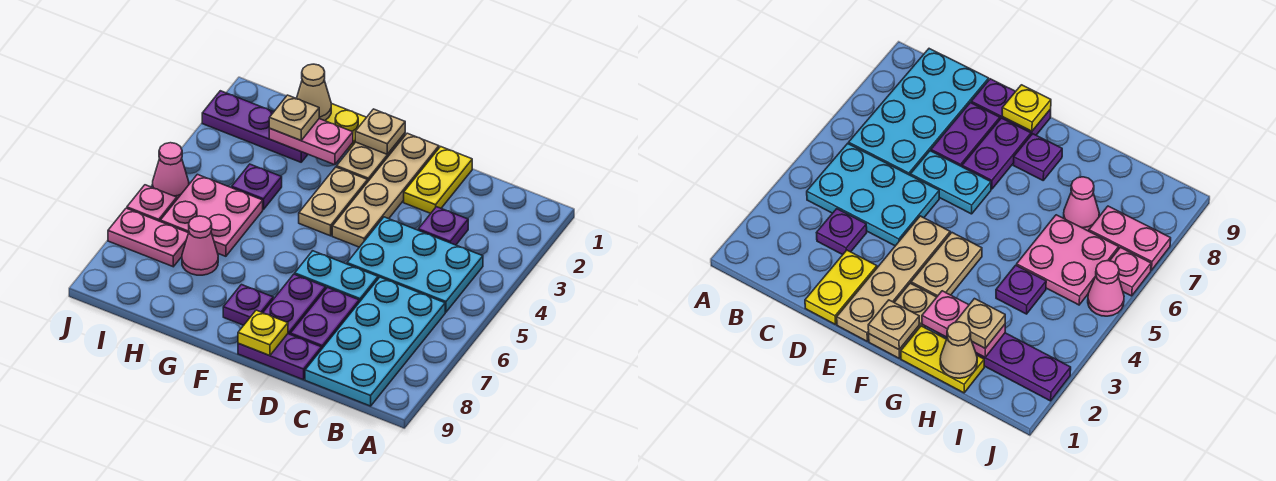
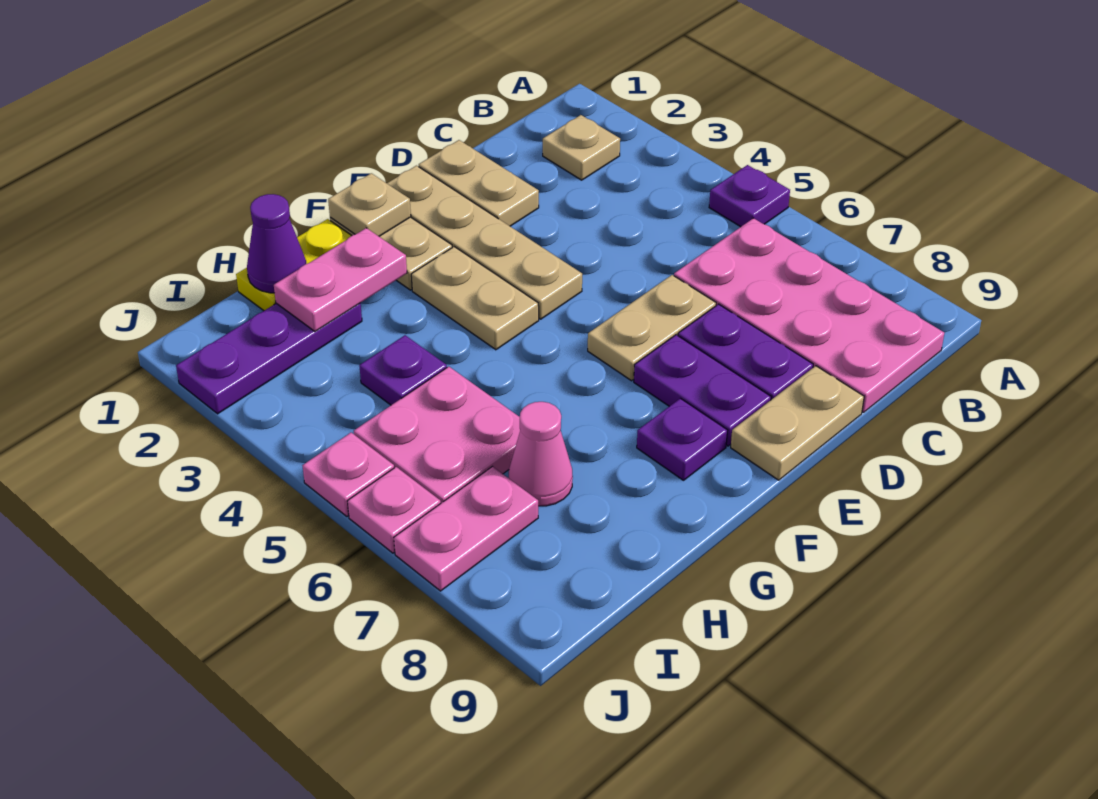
cyan plate B4:D5 level 1 -> none
cyan plate B6:C9 level 1 -> pink plate B6:C9 level 1
purple plate C3 level 1 -> purple plate A5 level 1
yellow plate D1:D2 level 1 -> tan plate D1:D2 level 1
cyan plate D6:E6 level 1 -> tan plate D6:E6 level 1
purple plate D9:E9 level 1 -> tan plate D9:E9 level 1
yellow plate E9 level 2 -> none
tan cone H1 level 2 -> purple cone H1 level 2
tan plate H2 level 3 -> tan plate B2 level 1
pink cone J5 level 1 -> pink plate J5 level 1

